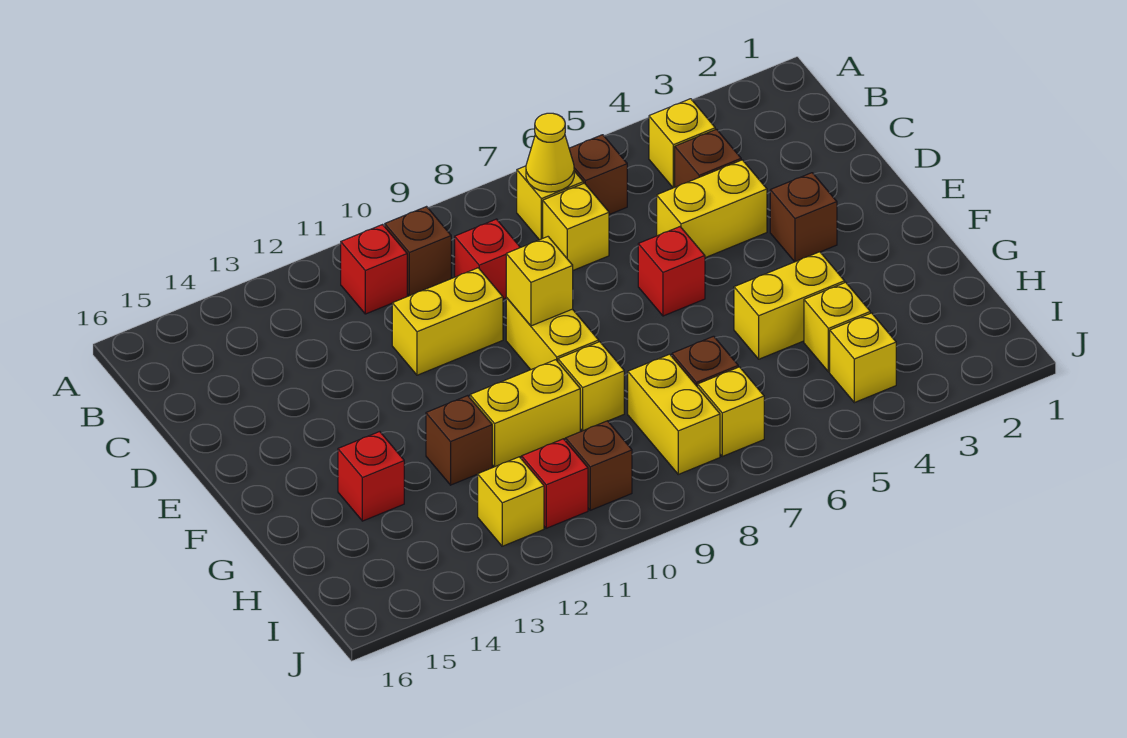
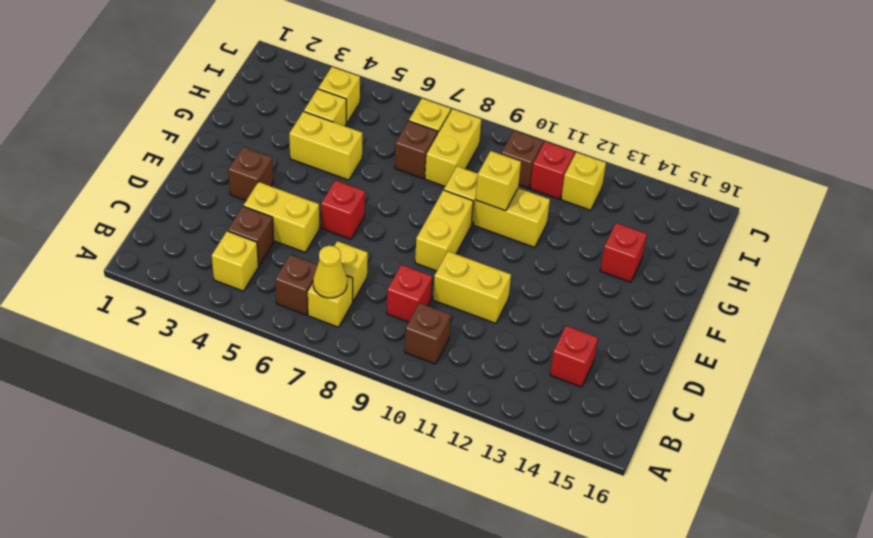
red brick B11 level 1 -> red brick C14 level 1
yellow brick E9 level 2 -> yellow brick G10 level 2
brown brick G12 level 1 -> none

